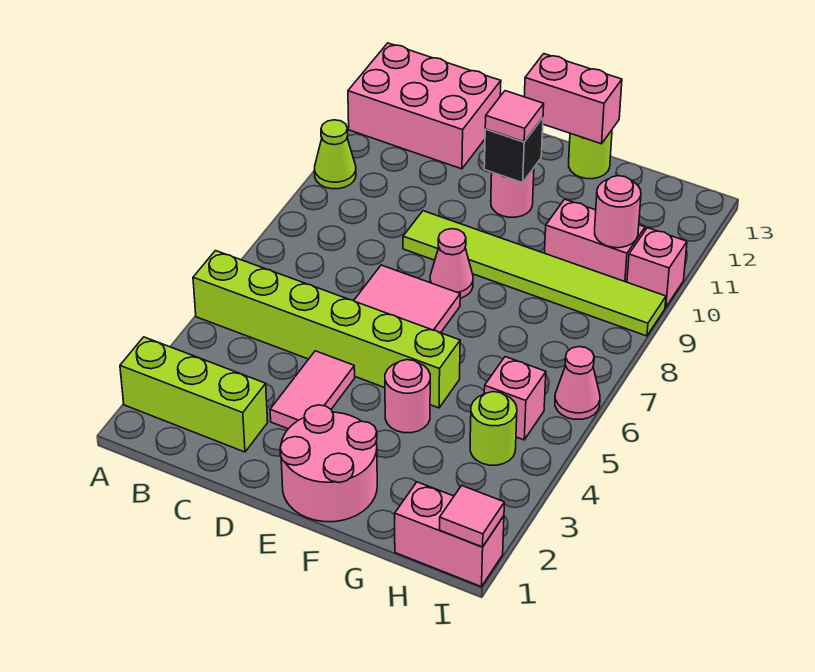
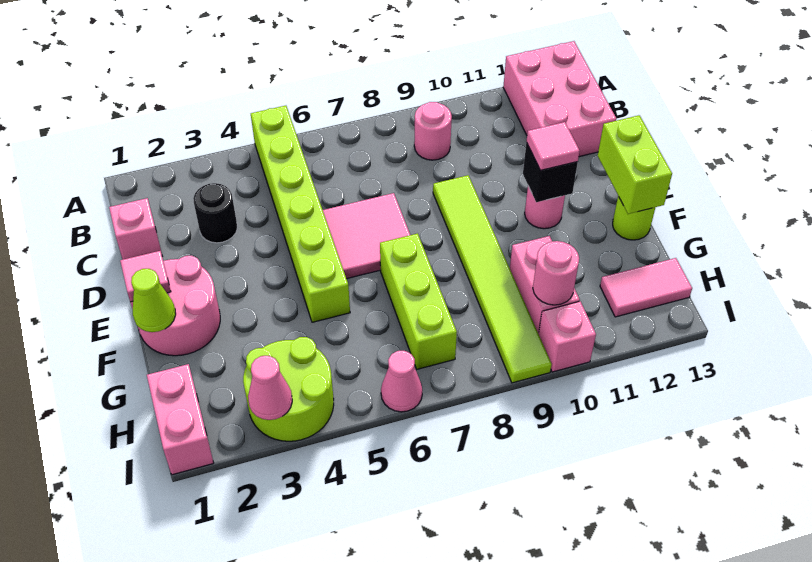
lime brick A2:C2 level 1 -> lime brick F7:H7 level 1
lime cone A10 level 1 -> lime cone F1 level 2
none -> black round brick C3 level 1
pink tile D3:D4 level 1 -> pink tile H12:H13 level 1
pink cone E8 level 1 -> pink cone I3 level 2
pink brick E13:F13 level 2 -> lime brick E13:F13 level 2
pink round brick F4 level 1 -> pink round brick B9 level 1
lime round brick H4 level 1 -> lime round brick H3:I4 level 1
pink brick H5 level 1 -> pink brick C1 level 1
pink tile I1 level 2 -> pink tile E1 level 2

